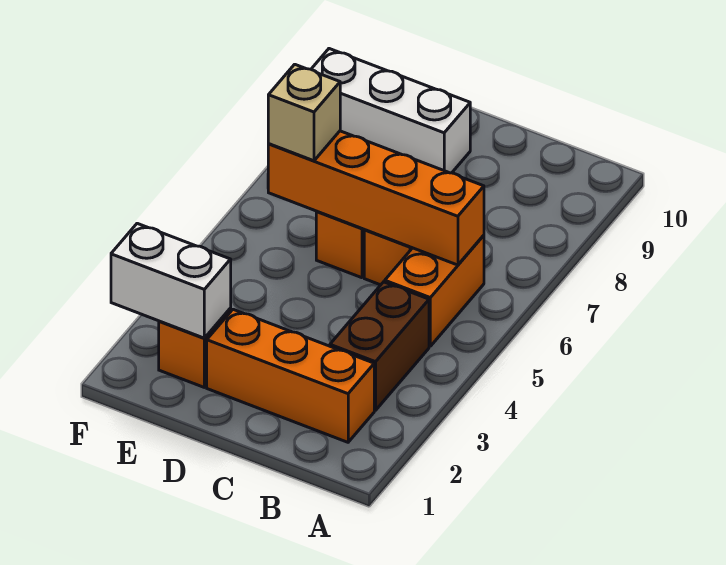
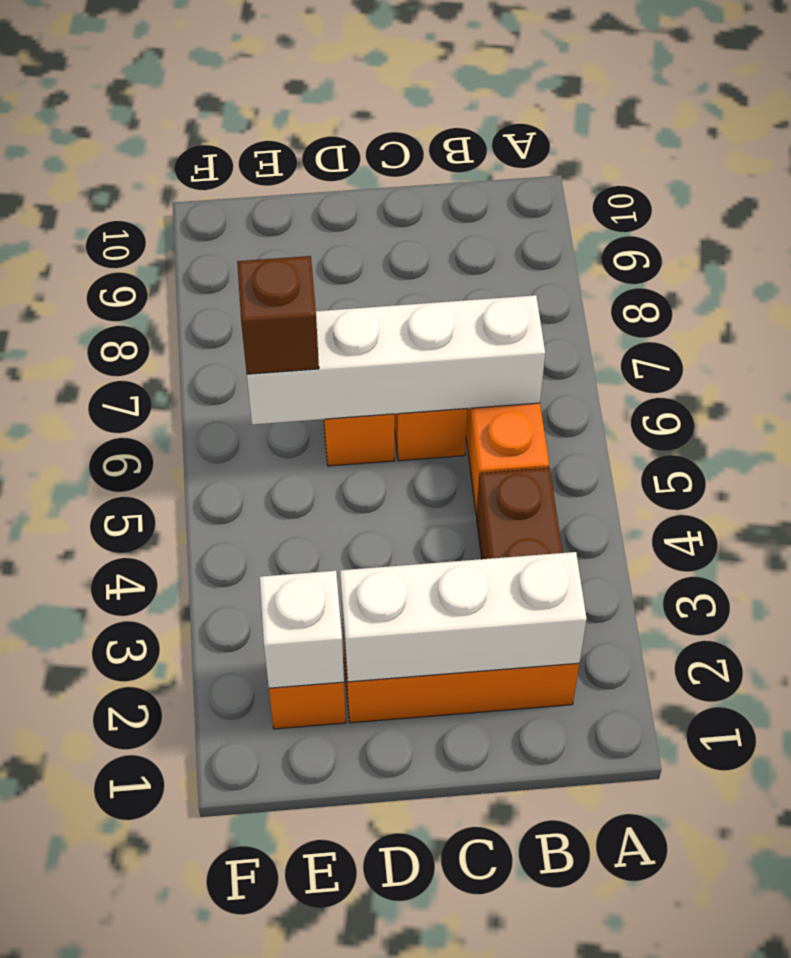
orange brick B6:E6 level 2 -> white brick B6:E6 level 2
white brick D9:F9 level 1 -> white brick B2:D2 level 2
white brick E2:F2 level 2 -> white brick E2 level 2
tan brick E6 level 3 -> brown brick E6 level 3

